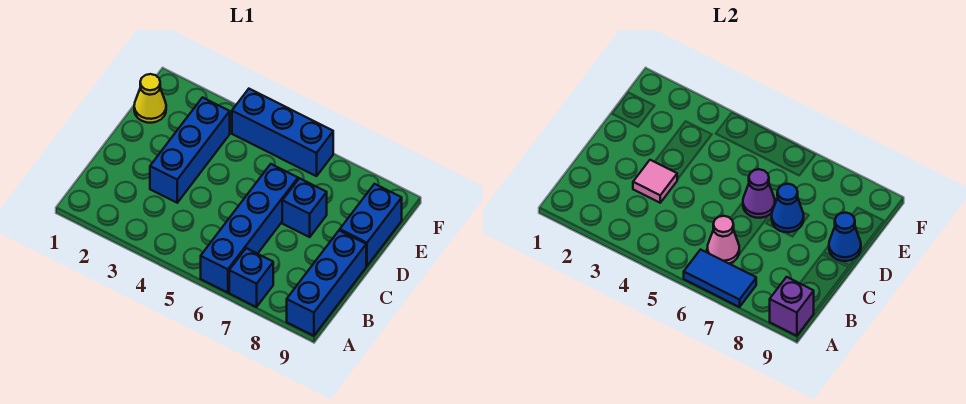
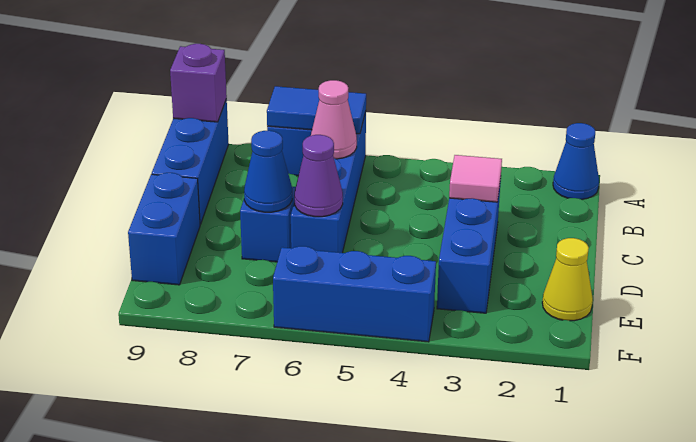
blue cone D9 level 2 -> blue cone A1 level 1

